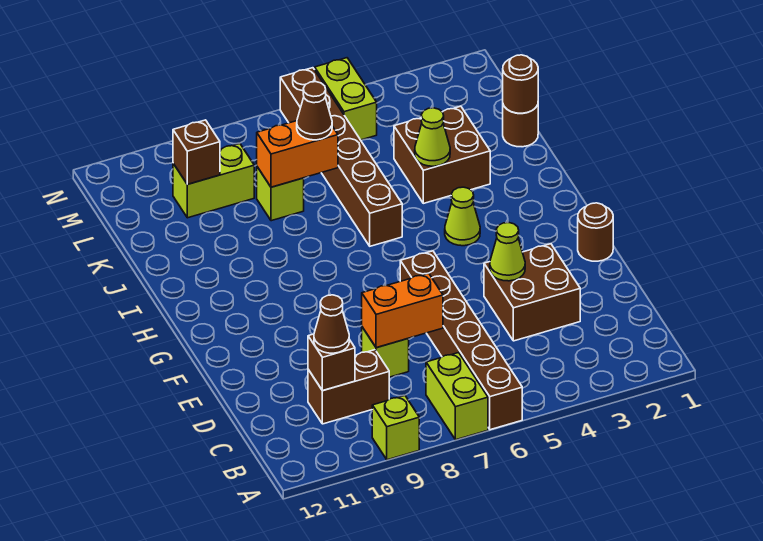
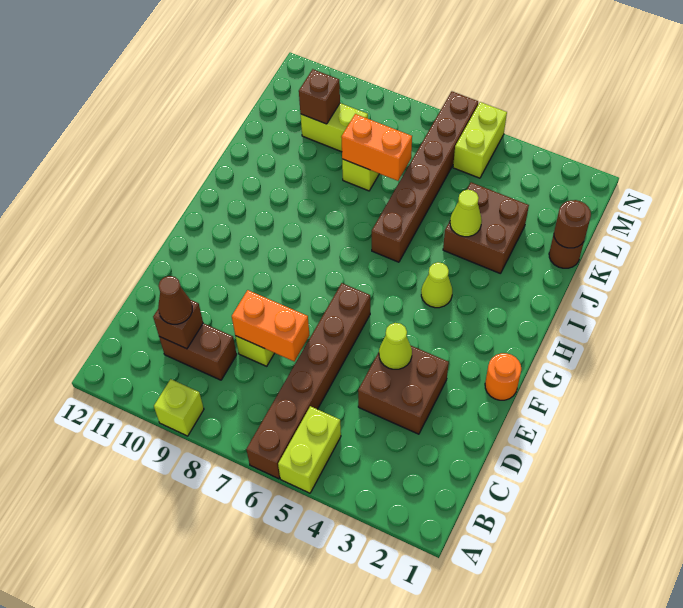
lime brick A7:B7 level 1 -> lime brick A5:B5 level 1
brown round brick F1 level 1 -> orange round brick F1 level 1
brown cone K7 level 3 -> none

